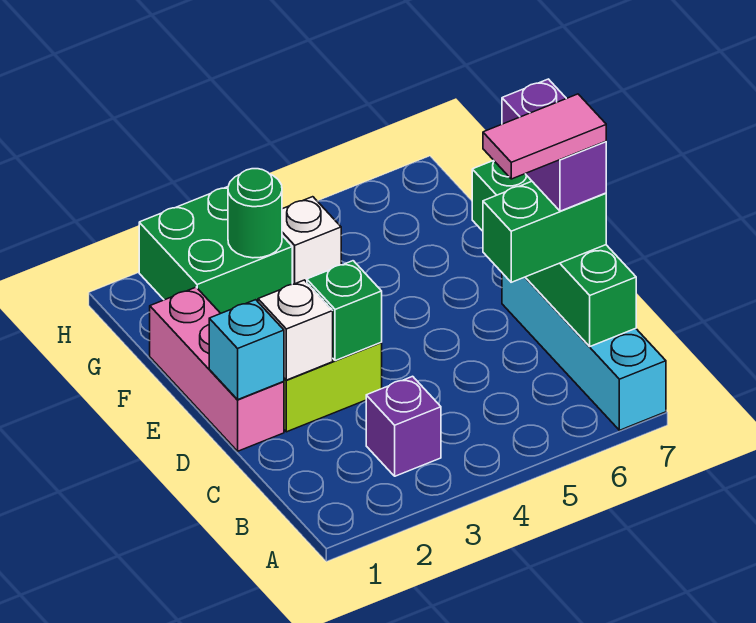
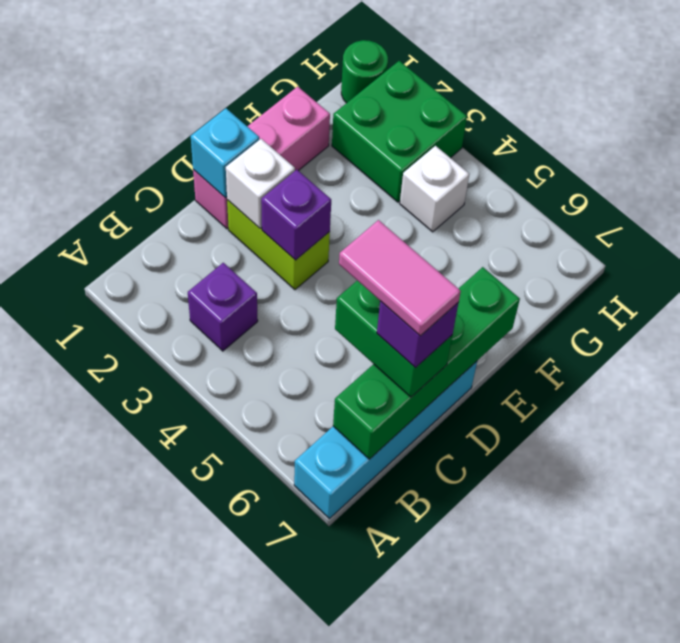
purple brick C7:D7 level 4 -> purple brick C7 level 4
green brick D3 level 2 -> purple brick D3 level 2
green round brick G3 level 2 -> green round brick H1 level 1

